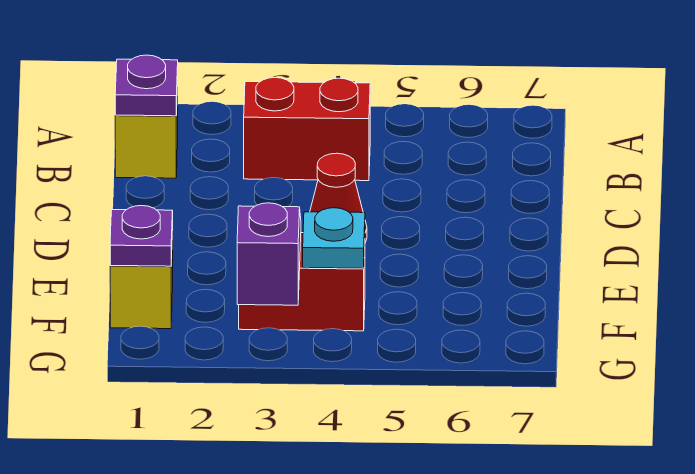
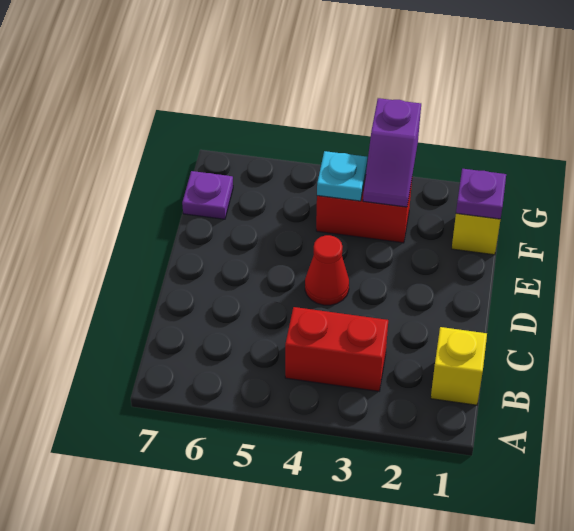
purple plate B1 level 2 -> purple plate F7 level 1

